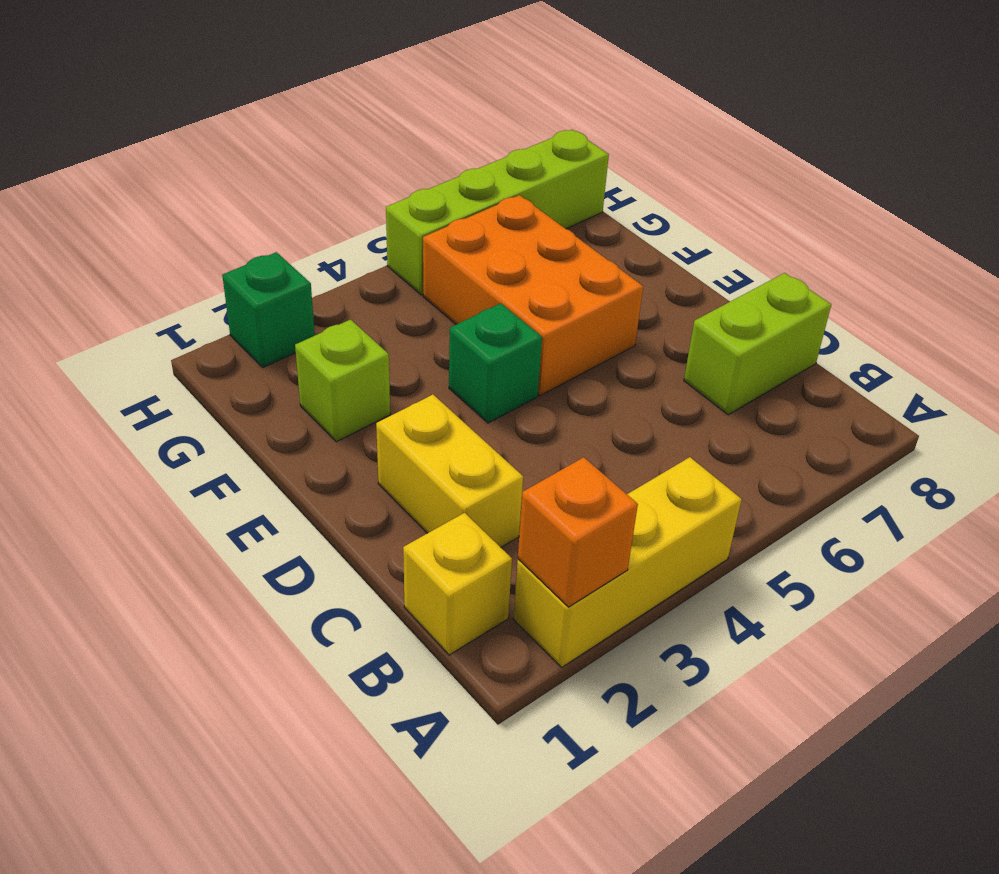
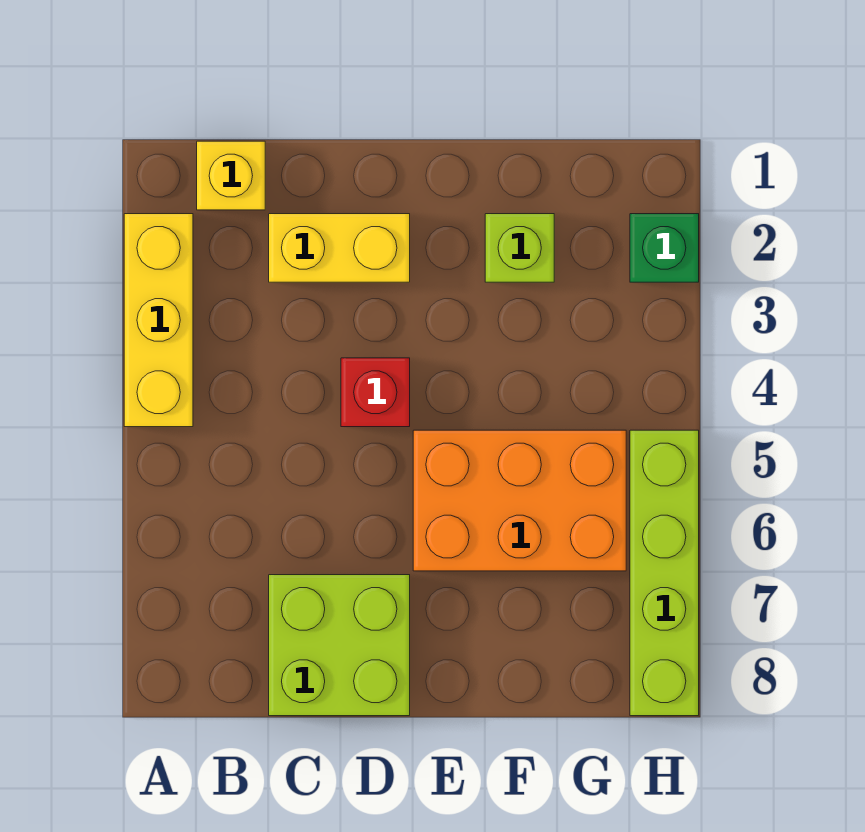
orange brick A2 level 2 -> none
lime brick C7:C8 level 1 -> lime brick C7:D8 level 1
none -> red brick D4 level 1
green brick E4 level 1 -> none

